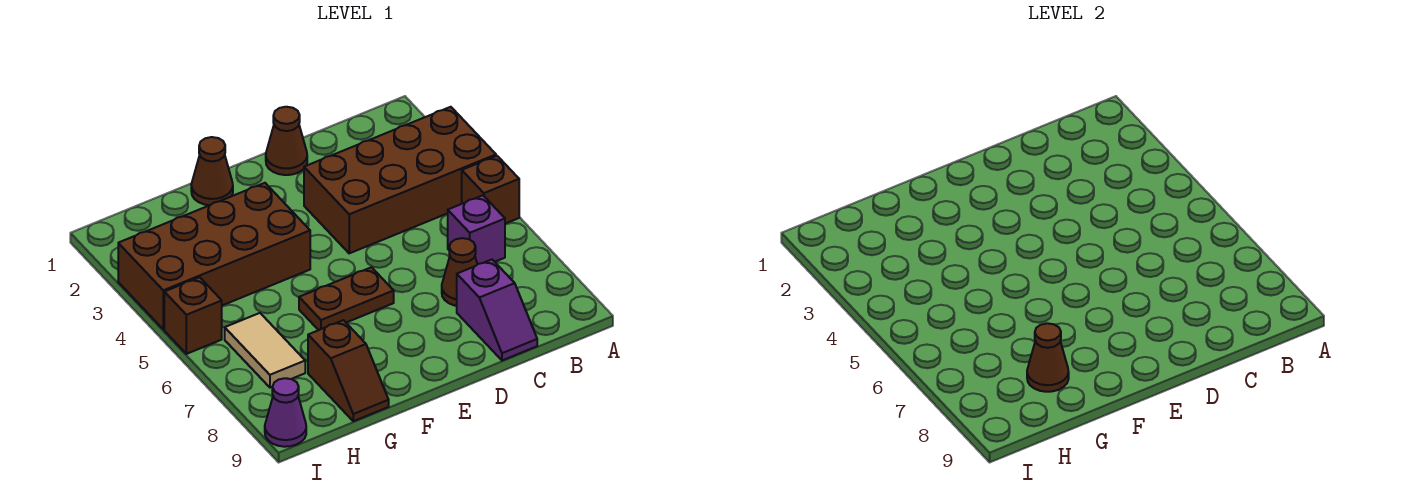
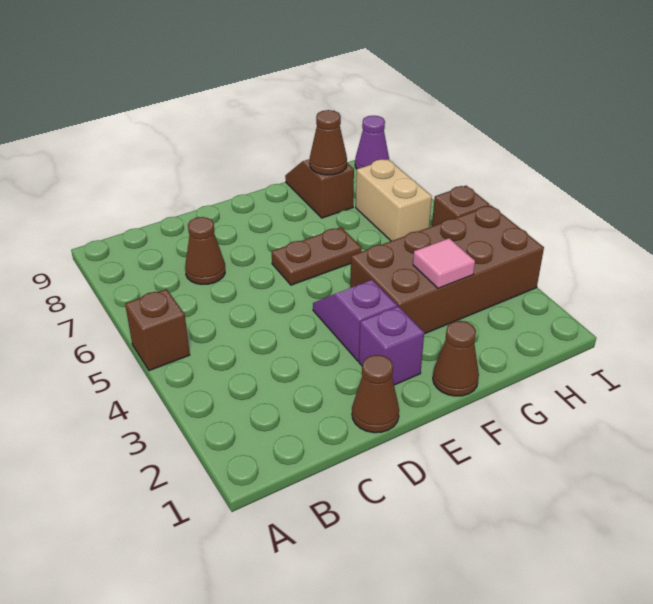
brown brick A3:D4 level 1 -> none
purple brick B6 level 1 -> purple brick E2 level 1
purple slope C8:C9 level 1 top 8 -> purple slope E3:E4 level 1 top 3
none -> pink tile G3 level 2
tan tile H6:H7 level 1 -> tan brick H6:H7 level 1

